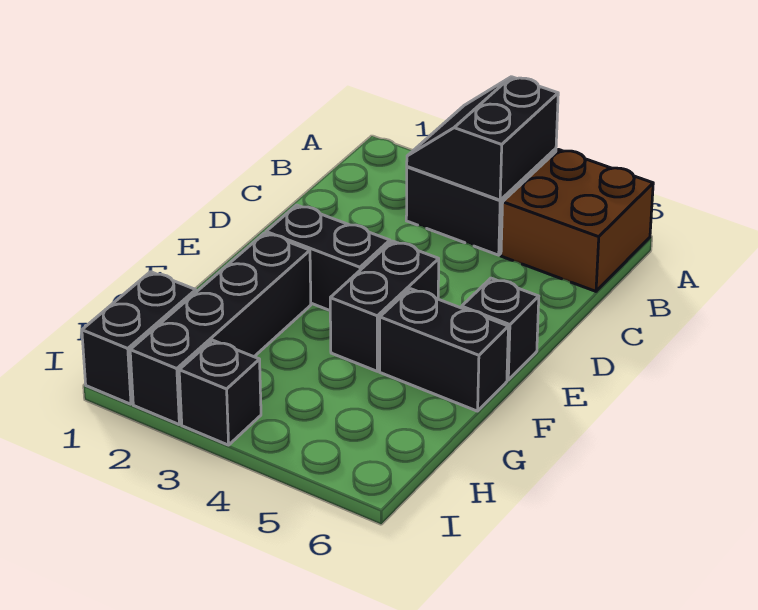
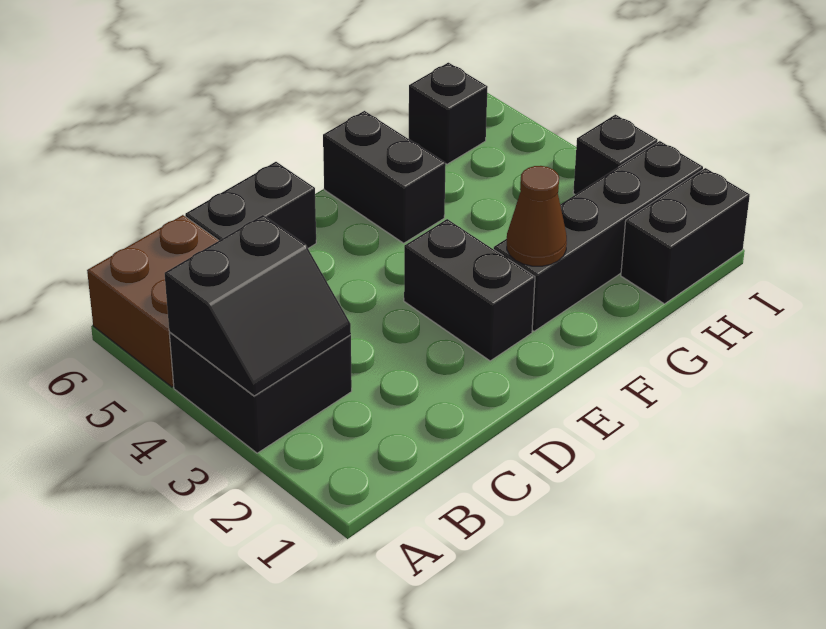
black brick E4:F4 level 1 -> black brick C6:D6 level 1
black brick E6 level 1 -> black brick H6 level 1
none -> brown cone F2 level 2

